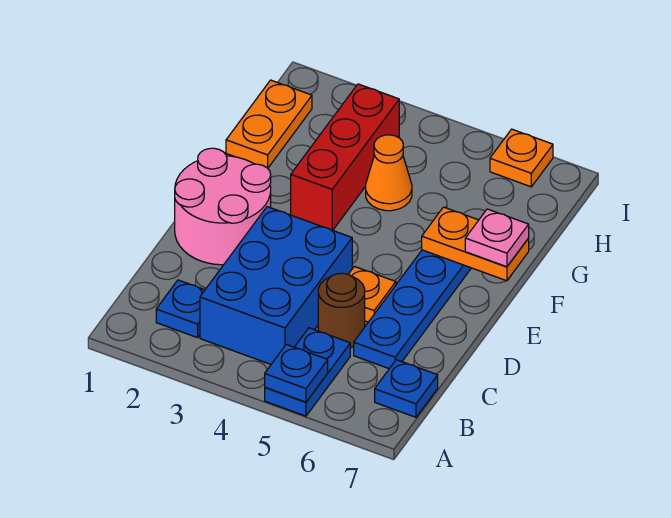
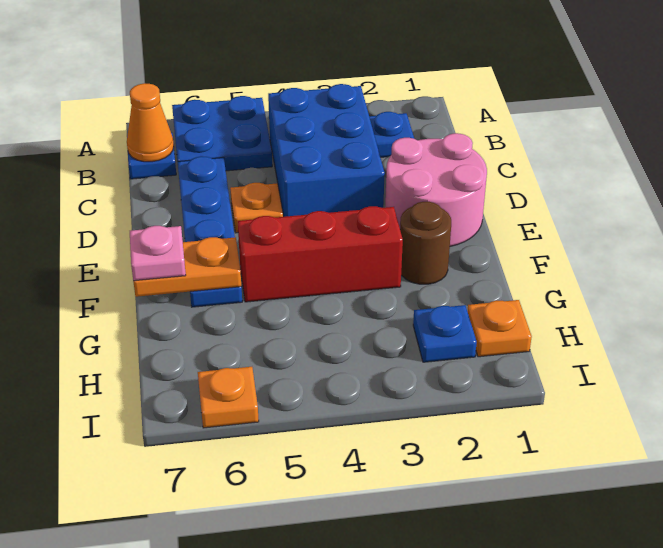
blue plate A5:B5 level 1 -> blue plate A5:B6 level 1
blue plate A5 level 2 -> blue plate H2 level 1
brown round brick C5 level 1 -> brown round brick F2 level 1
red brick F3:H3 level 1 -> red brick F3:F5 level 1
orange plate G1:H1 level 1 -> orange plate H1 level 1
orange cone G4 level 1 -> orange cone B7 level 2

